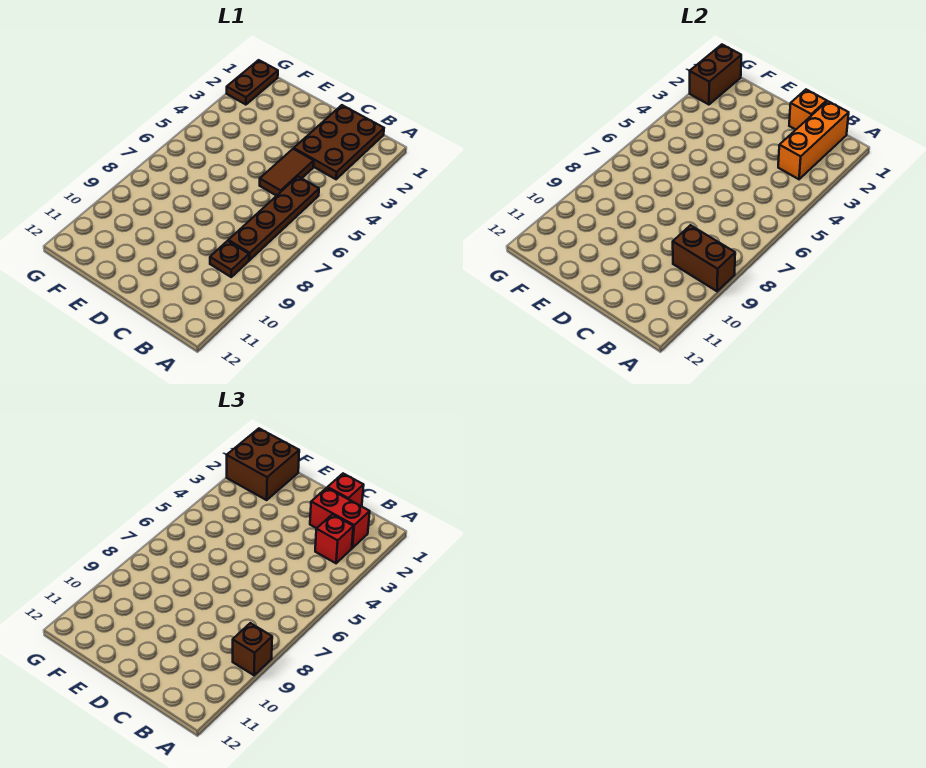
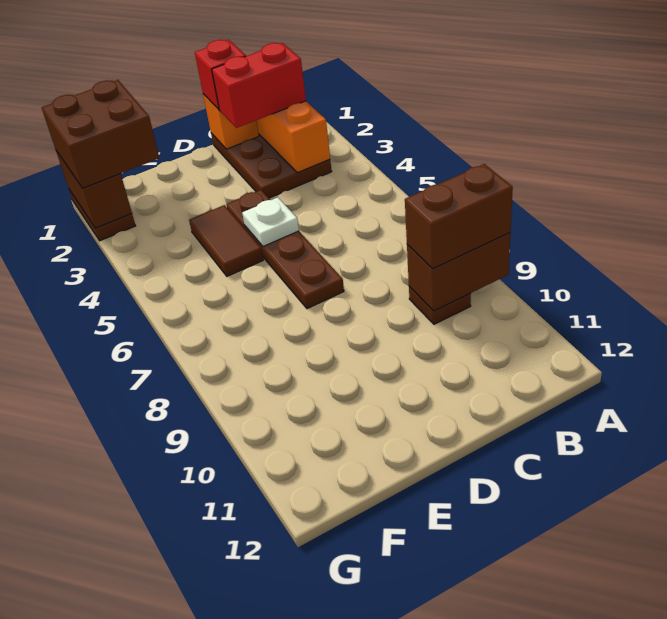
brown brick A9 level 3 -> brown brick A9:B9 level 3
red brick B3 level 3 -> none
brown plate B5:B8 level 1 -> brown plate D4:D7 level 1
brown tile C4:C5 level 1 -> brown tile E4:E5 level 1
none -> white plate D5 level 2

